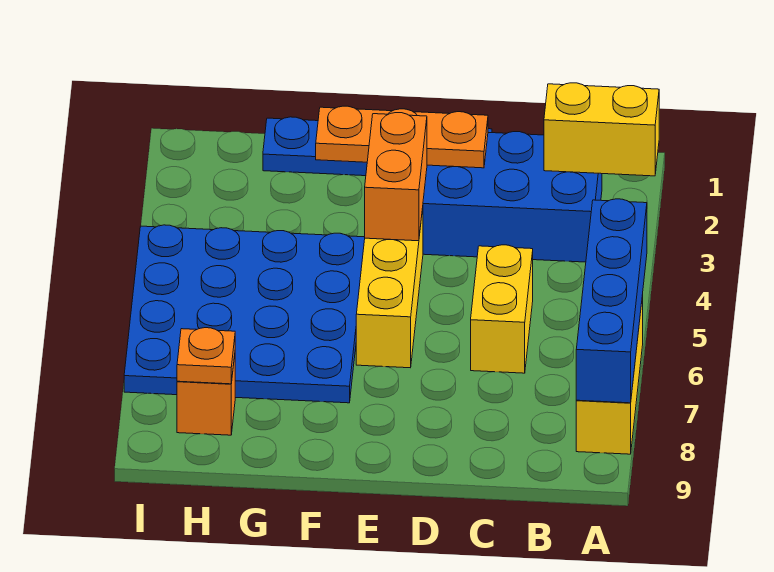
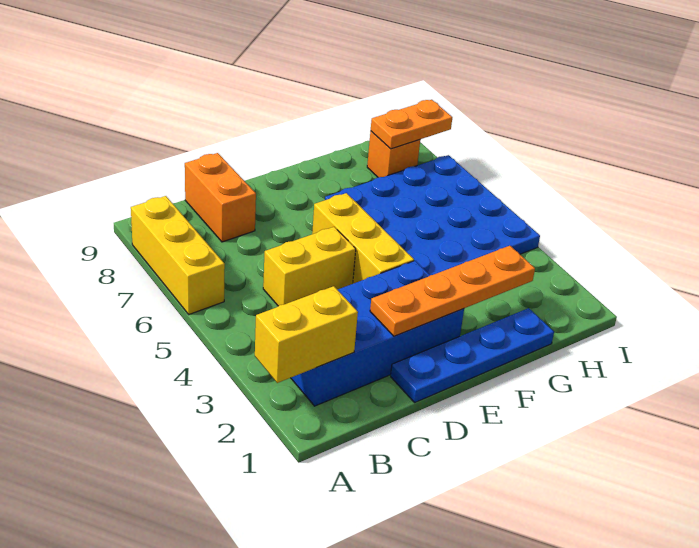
blue brick A5:A8 level 2 -> none
yellow brick C5:C6 level 1 -> yellow brick C5:D5 level 1
orange plate D2:F2 level 2 -> orange plate D2:G2 level 2
orange brick E3:E4 level 2 -> orange brick C8:C9 level 1
orange plate H8 level 2 -> orange plate H8:I8 level 2

